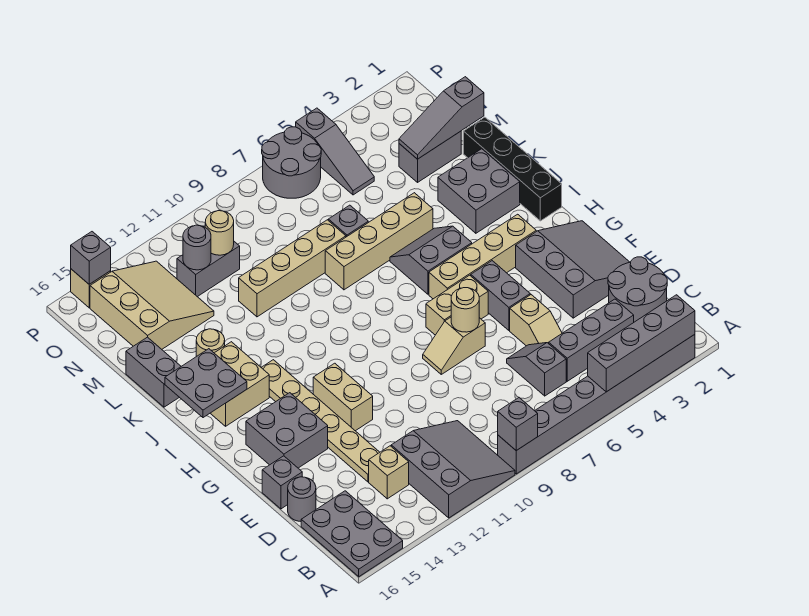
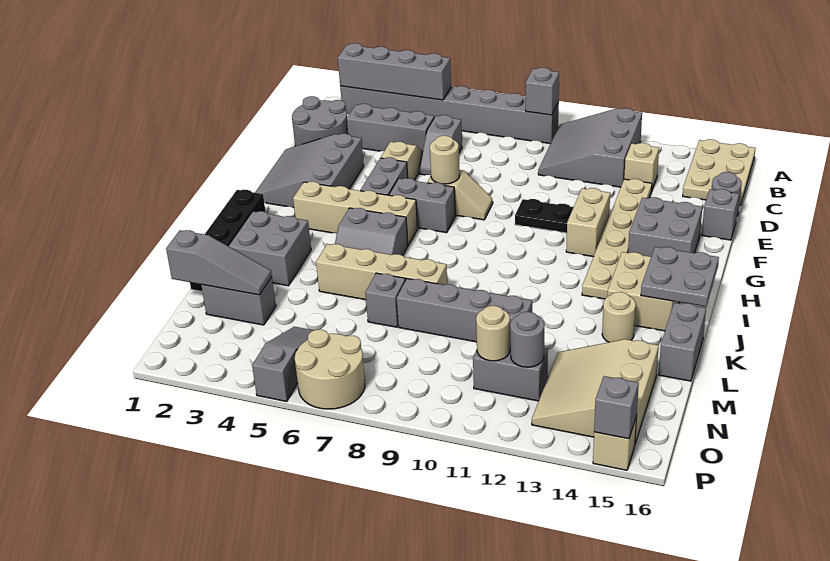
grey plate A15:C16 level 1 -> tan plate A15:C16 level 1
none -> black plate F10:F11 level 1
tan brick G6:G7 level 1 -> grey brick G6:G7 level 1
tan brick L8:L11 level 1 -> grey brick L8:L11 level 1
grey round brick O6:P7 level 1 -> tan round brick O6:P7 level 1

